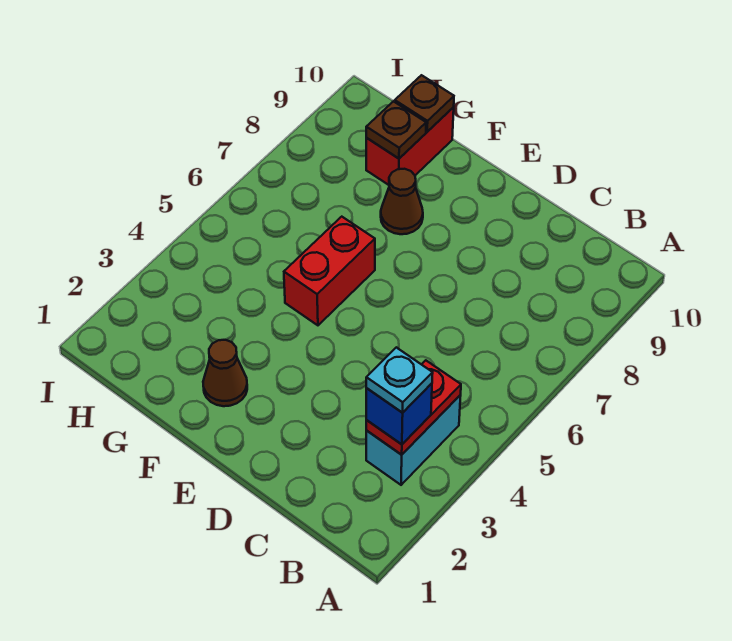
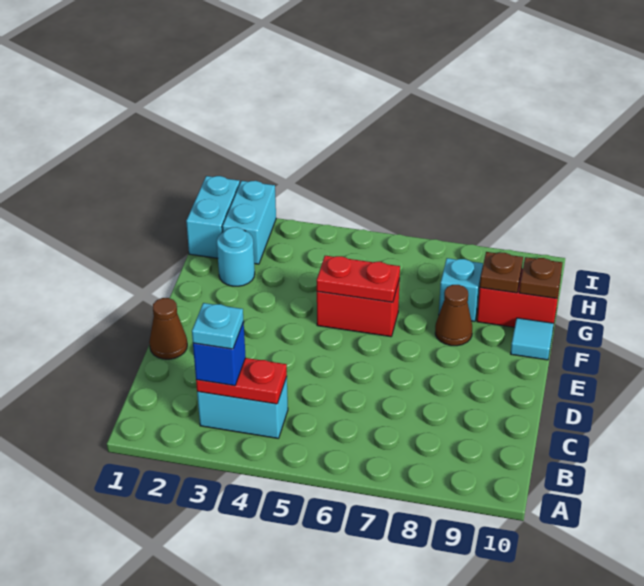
brown cone F2 level 1 -> brown cone D1 level 1
none -> red plate F5:F6 level 2
none -> cyan tile F10 level 1
none -> cyan round brick G2 level 1
none -> cyan brick G8 level 1
none -> cyan brick H1:I1 level 1
none -> cyan brick H2:I2 level 1

